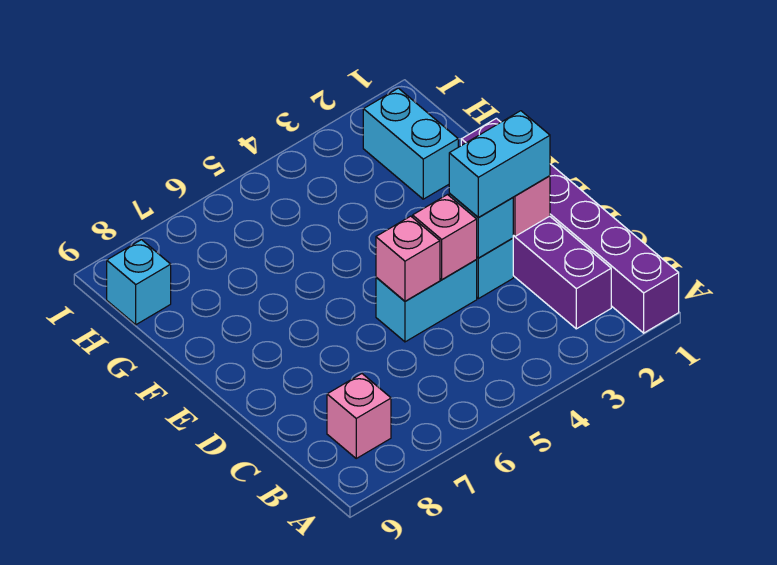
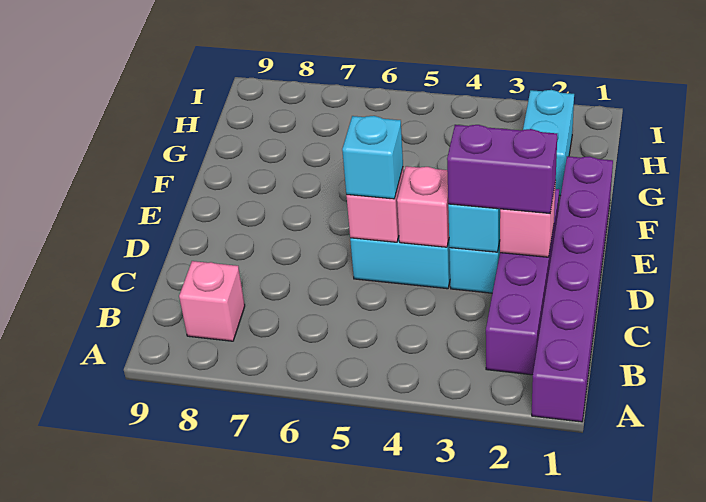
cyan brick D2:D3 level 3 -> purple brick D2:D3 level 3
cyan brick H9 level 1 -> cyan brick D5 level 3

